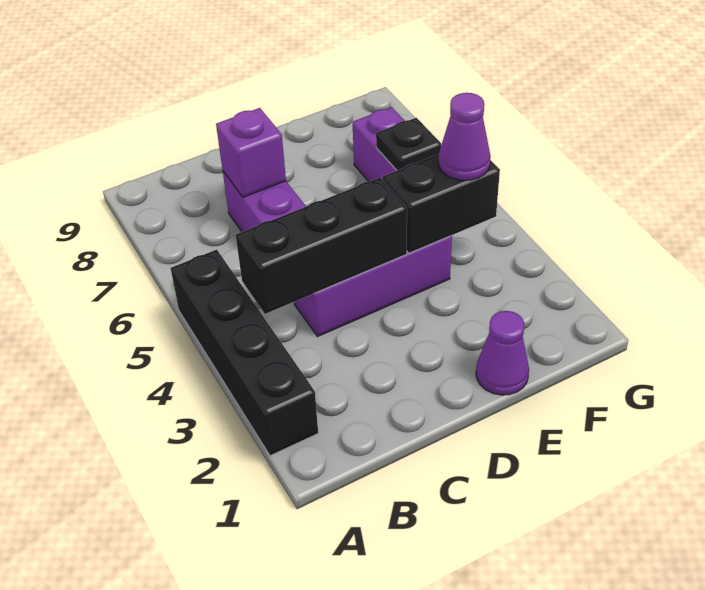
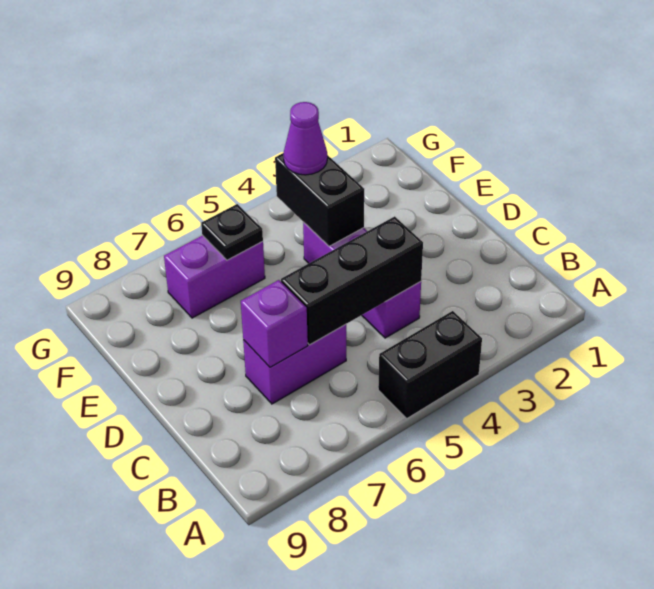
black brick A2:A5 level 1 -> black brick A4:A5 level 1
black brick B4:D4 level 2 -> black brick C4:C6 level 2
purple cone E1 level 1 -> none

